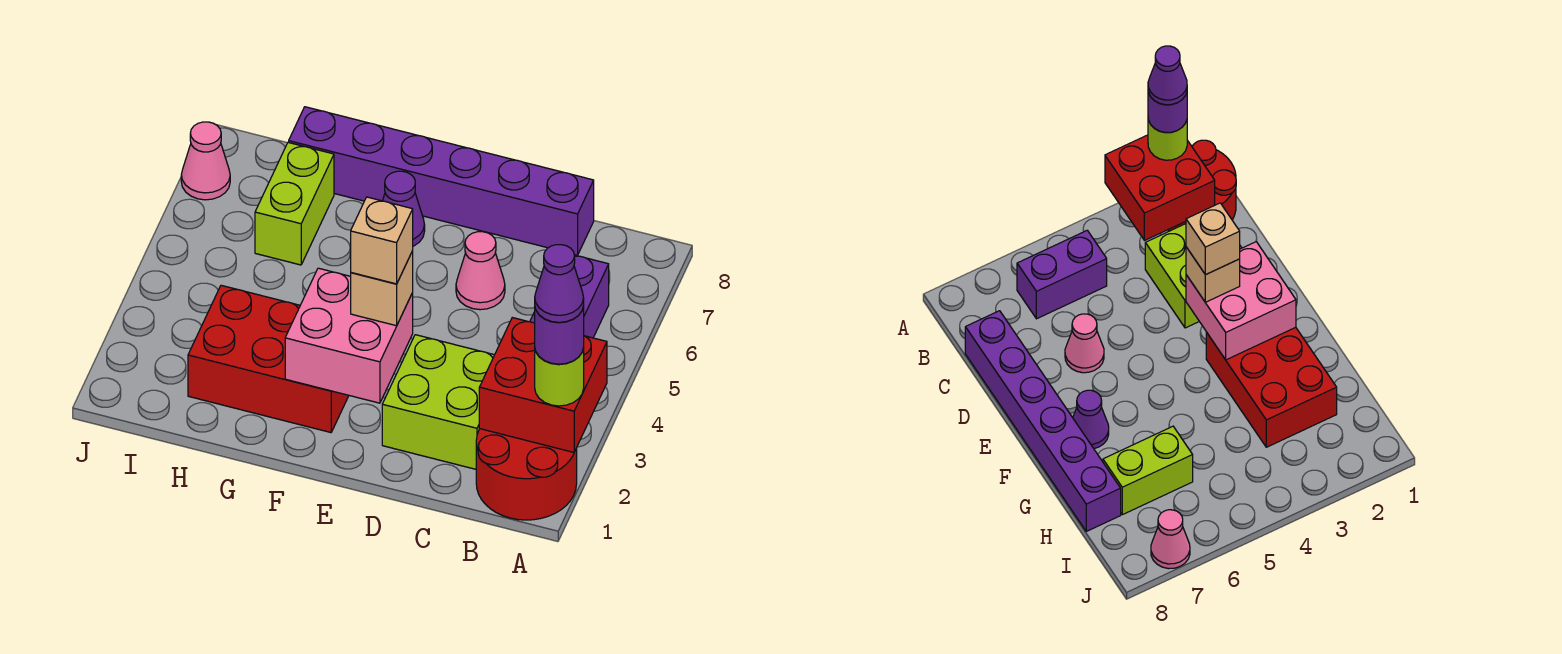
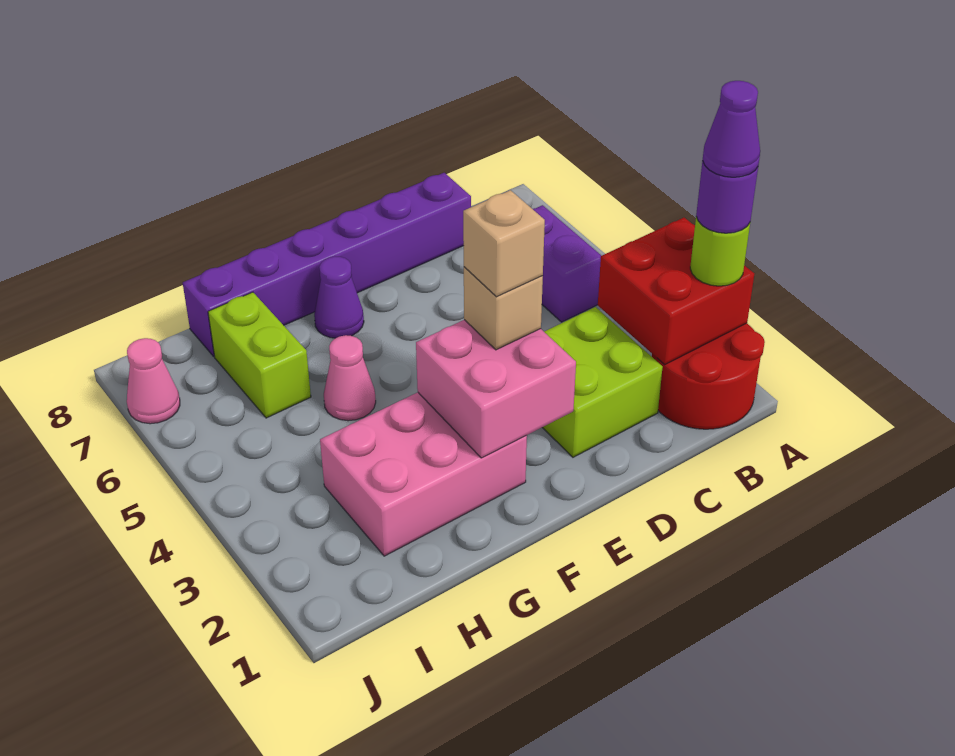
pink cone D6 level 1 -> pink cone G5 level 1
red brick F2:H3 level 1 -> pink brick F2:H3 level 1

